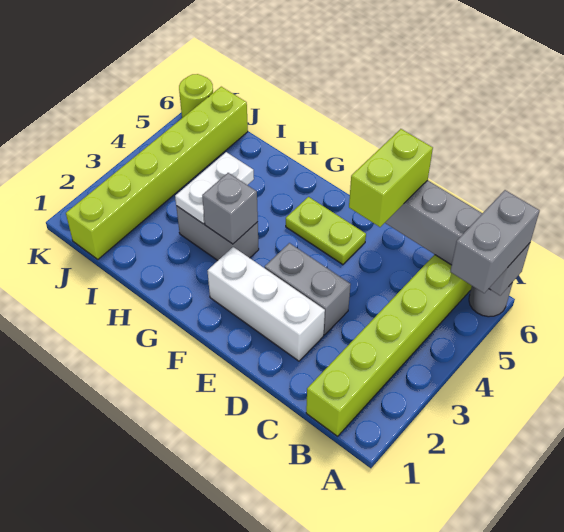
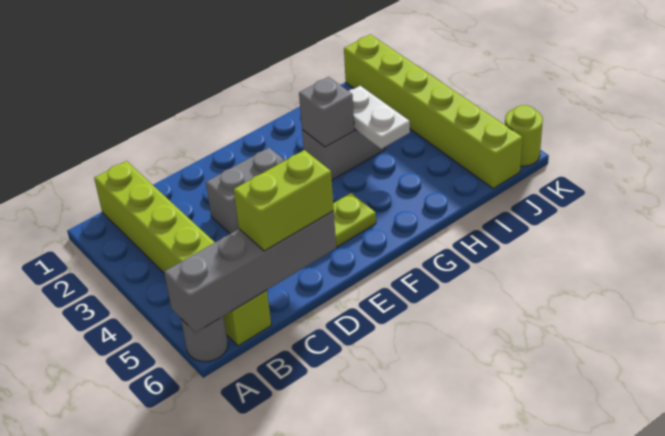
grey brick A5:A6 level 3 -> none
white brick D2:F2 level 1 -> none
lime brick D5:D6 level 3 -> lime brick C6:D6 level 3

